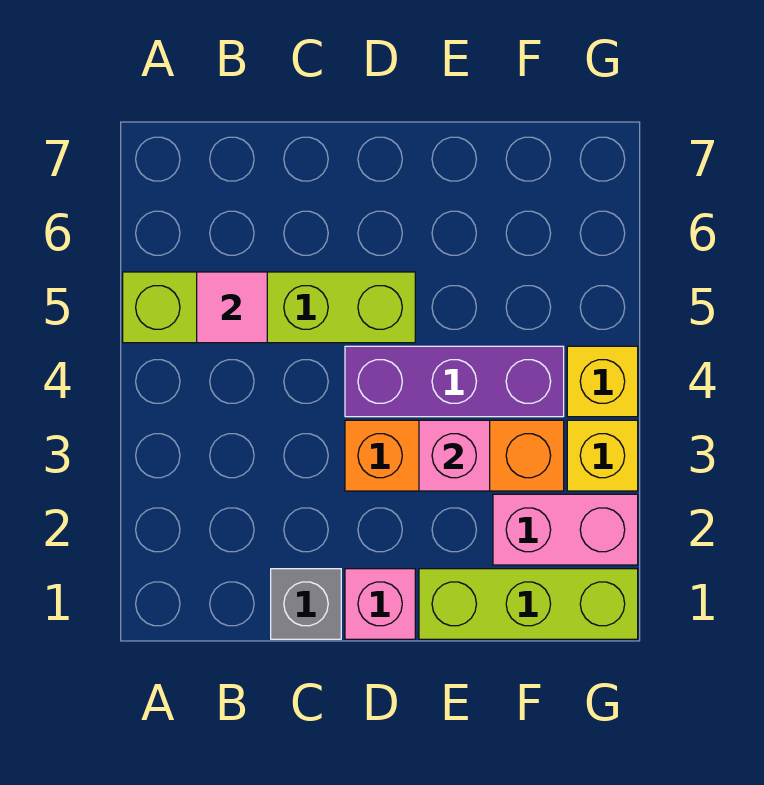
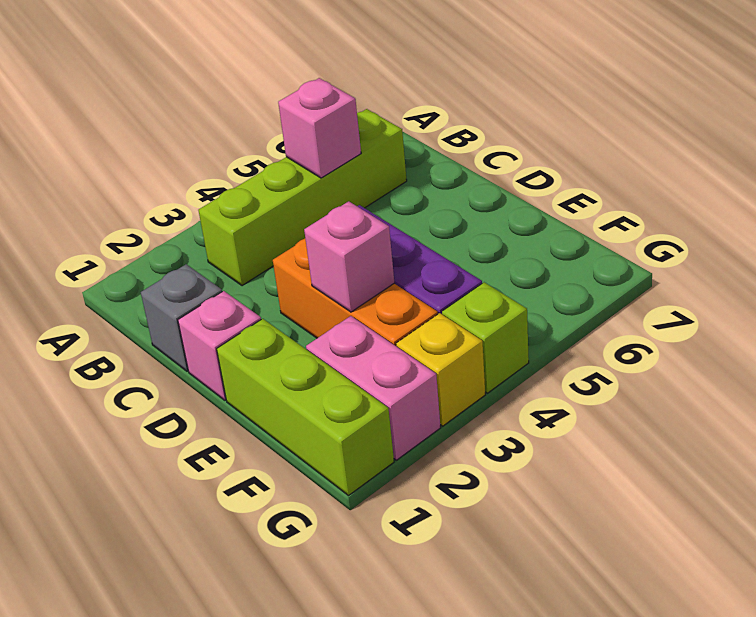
lime brick A5:D5 level 1 -> lime brick B3:B6 level 1
pink tile B5 level 2 -> pink brick B5 level 2
yellow brick G4 level 1 -> lime brick G4 level 1

